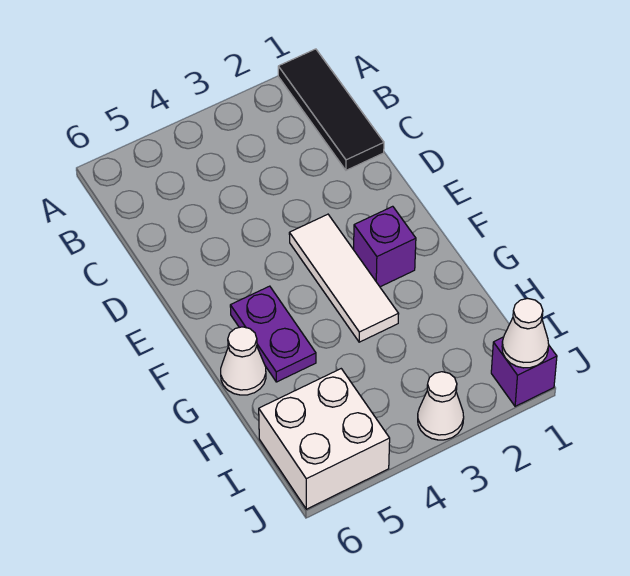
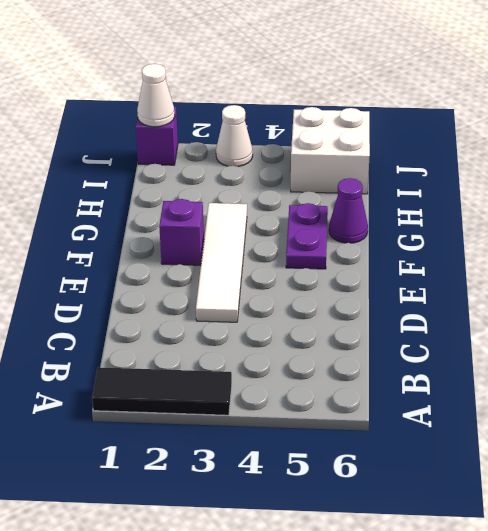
black tile A1:C1 level 1 -> black tile A1:A3 level 1
white tile E3:G3 level 1 -> white tile D3:G3 level 1
white cone G6 level 1 -> purple cone G6 level 1

